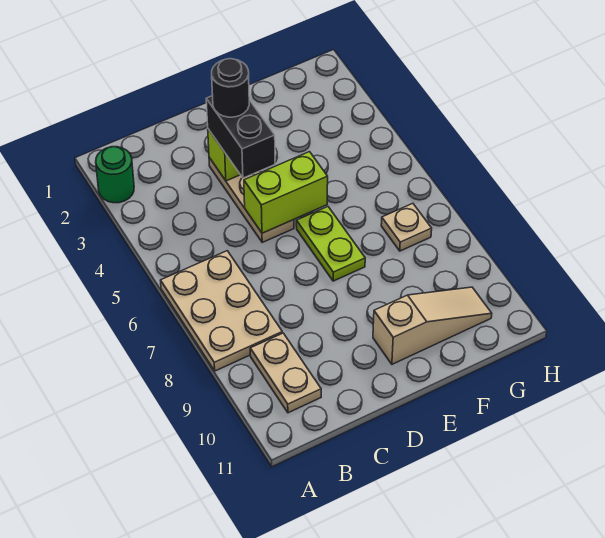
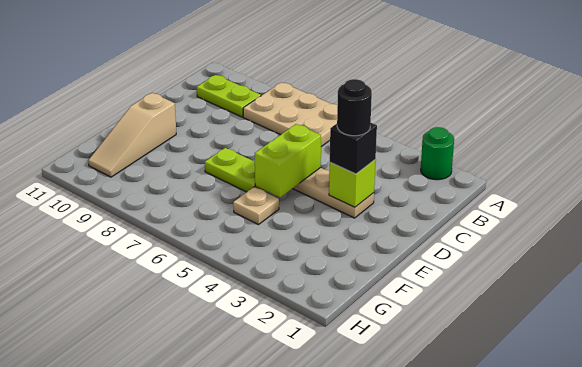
tan plate B9:B10 level 1 -> lime plate B9:B10 level 1
black brick D3:D4 level 3 -> black brick D3 level 3
tan plate G7 level 1 -> tan plate F5 level 1

